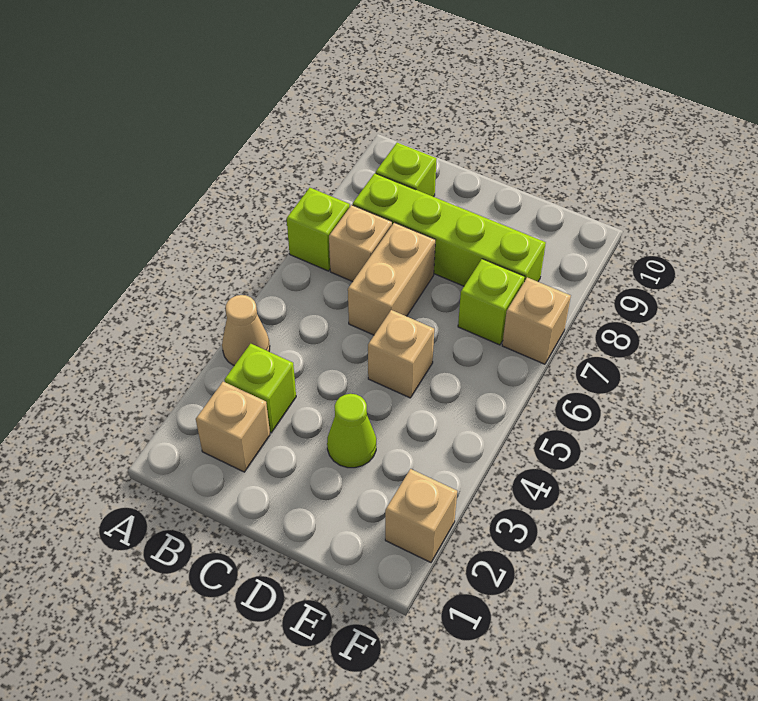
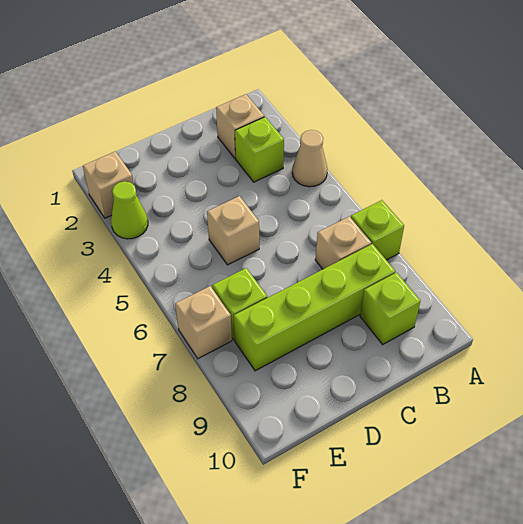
tan brick C6:C7 level 1 -> none
lime cone D3 level 1 -> lime cone F3 level 1

